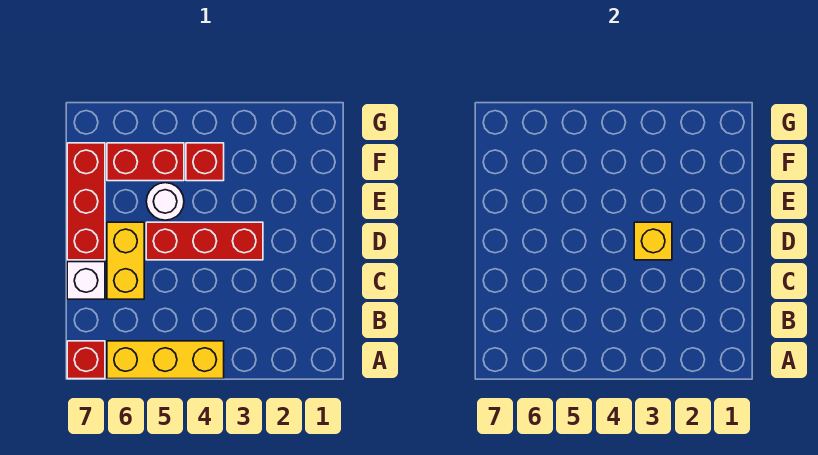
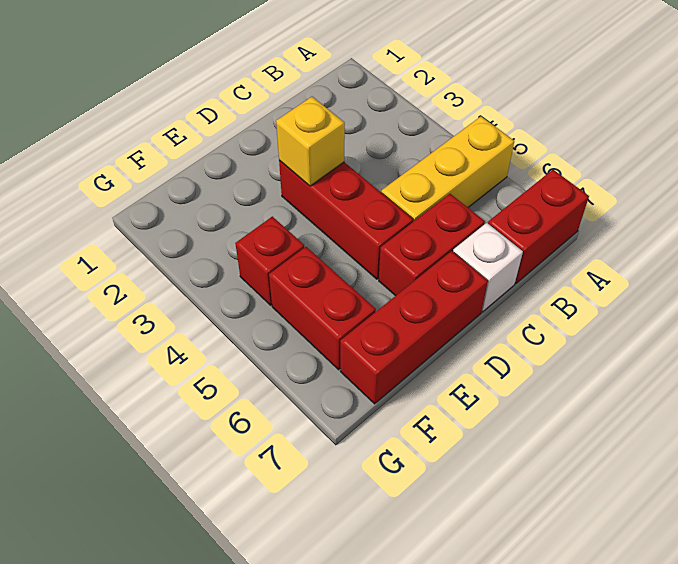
yellow brick A4:A6 level 1 -> yellow brick A5:C5 level 1
red brick A7 level 1 -> red brick A7:B7 level 1
yellow brick C6:D6 level 1 -> red brick C6:D6 level 1
white round brick E5 level 1 -> none

